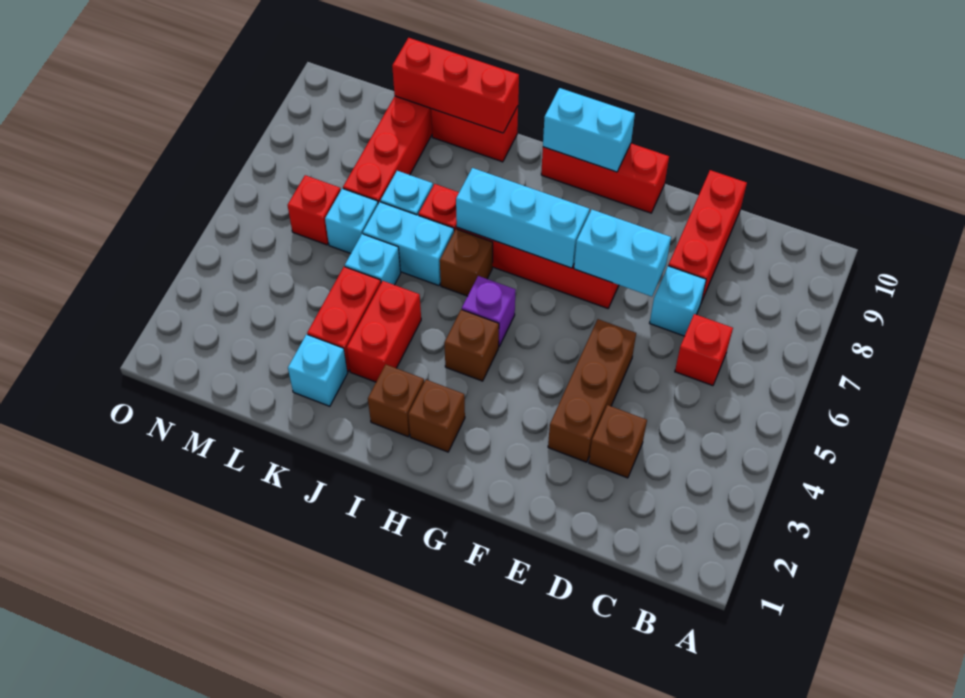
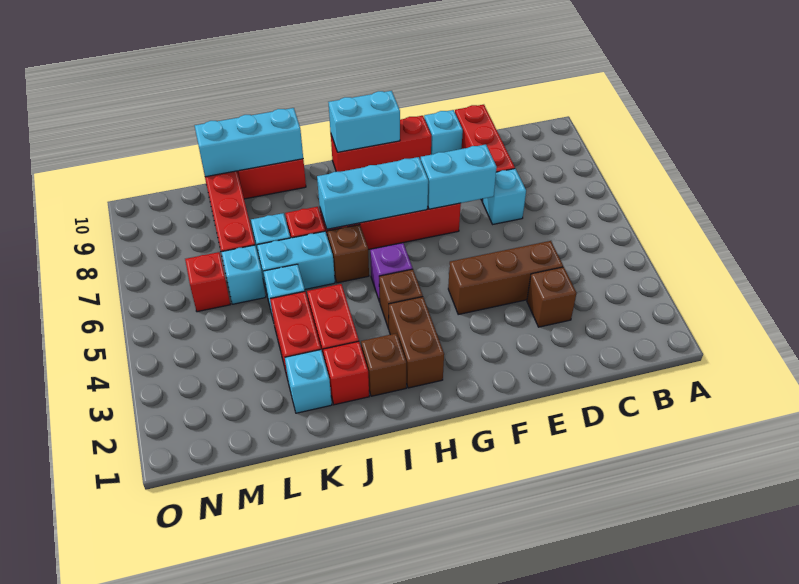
red brick C6 level 1 -> red brick J2 level 1
brown brick E3:E5 level 1 -> brown brick D4:F4 level 1
none -> cyan brick E10 level 1
brown brick H2 level 1 -> brown brick H2:H3 level 1
red brick J10:L10 level 2 -> cyan brick J10:L10 level 2

